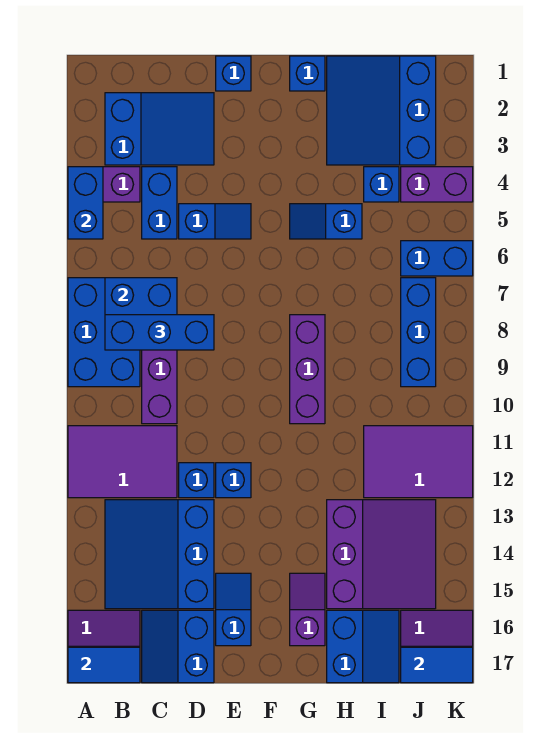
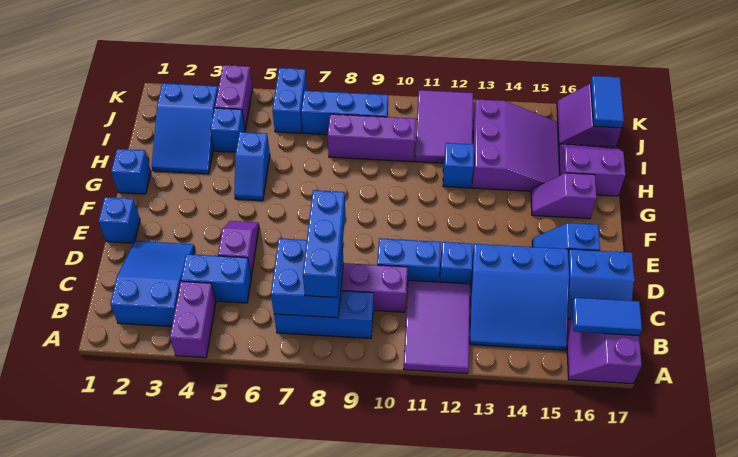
blue brick A4:A5 level 2 -> blue brick D10:D11 level 1
blue brick A7:B9 level 1 -> blue brick B7:B9 level 1
blue tile A17:B17 level 2 -> blue tile B16:B17 level 2
blue slope D5:E5 level 1 top D -> purple slope D5:E5 level 1 top D
blue brick E12 level 1 -> blue brick H12 level 1
purple brick G8:G10 level 1 -> purple brick I8:I10 level 1
blue slope H1:J3 level 1 top J -> blue slope H2:J3 level 1 top J
purple slope H13:J15 level 1 top H -> purple slope H13:J15 level 1 top 13
blue slope H16:I17 level 1 top H -> purple slope H16:I17 level 1 top H

